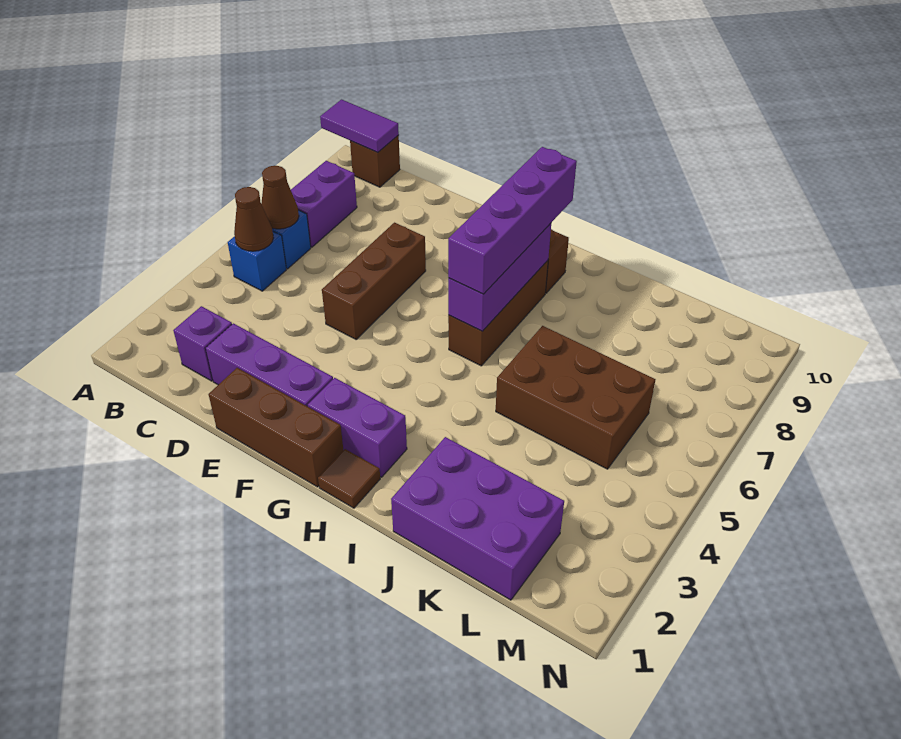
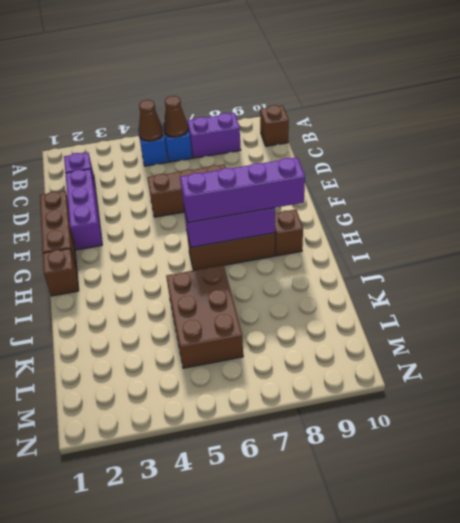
purple tile A10:B10 level 2 -> none
purple brick G2:H2 level 1 -> none
brown tile H1 level 1 -> brown brick H1 level 1
purple brick J1:L2 level 1 -> none

